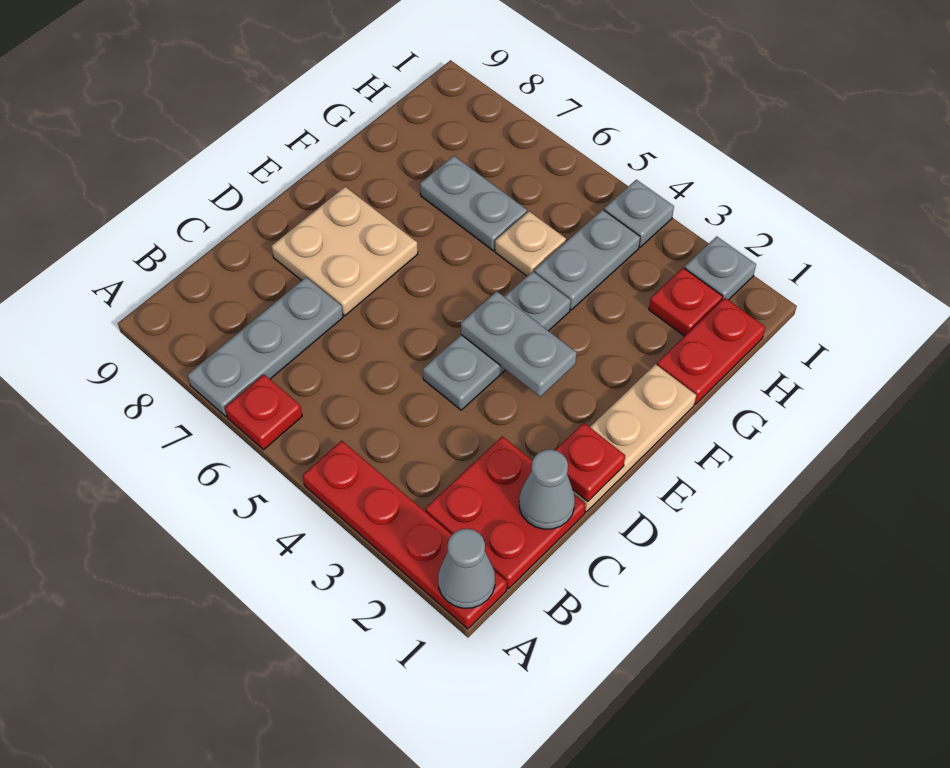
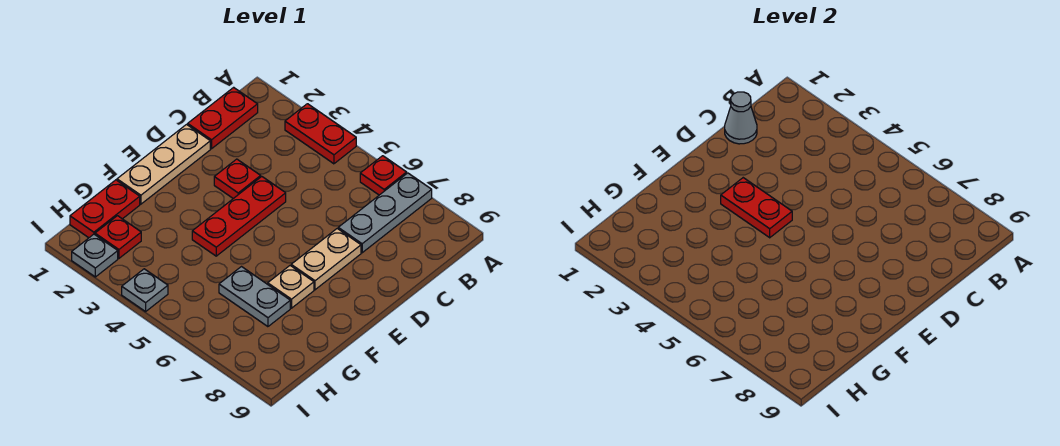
red plate A1:A4 level 1 -> red plate A3:A4 level 1
grey cone A1 level 2 -> none
red plate B1:C2 level 1 -> red plate B1:C1 level 1
red plate D1 level 2 -> red plate D3 level 1
grey plate D4:F4 level 1 -> red plate D4:F4 level 1
tan plate D7:E8 level 1 -> tan plate D7:E7 level 1
grey plate E3:E4 level 2 -> red plate E3:E4 level 2
grey plate G4:H4 level 1 -> none
tan plate G5 level 1 -> tan plate F7 level 1

